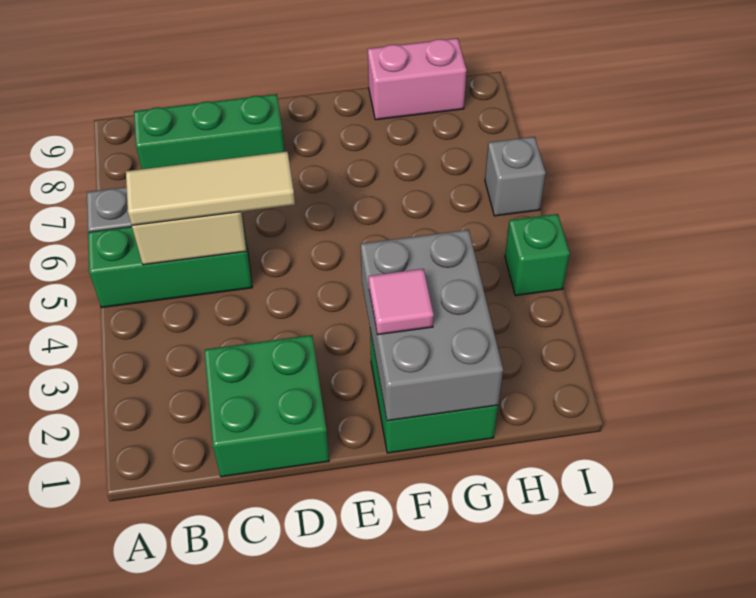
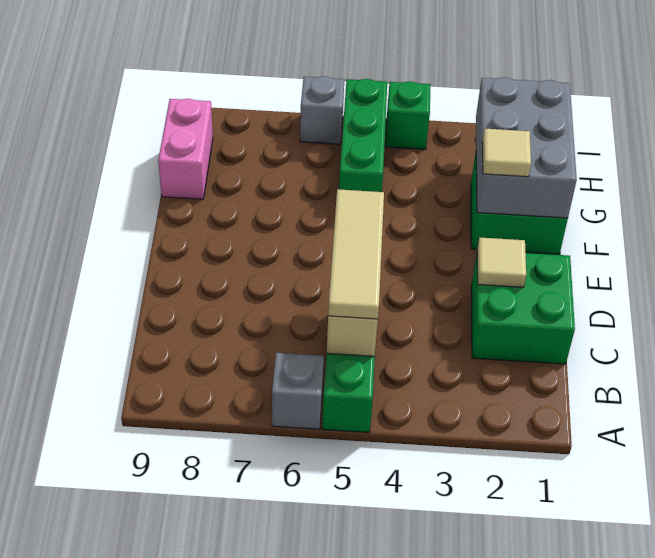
green brick B8:D8 level 1 -> green brick G5:I5 level 1
none -> tan tile D2 level 2
grey brick F1:G3 level 2 -> grey brick F1:H2 level 2
pink tile F2 level 3 -> tan tile F2 level 3

